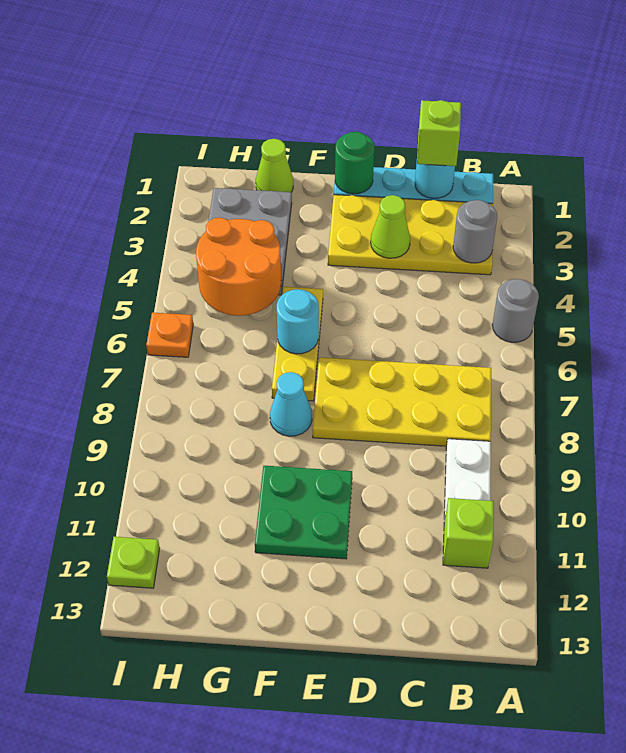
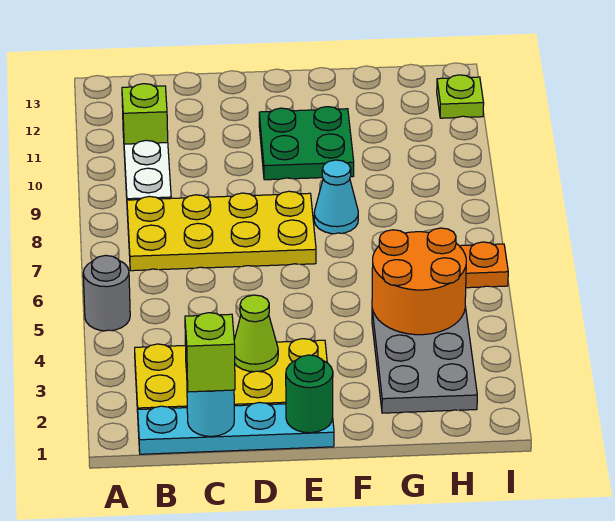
grey round brick B3 level 2 -> none
yellow plate F5:F7 level 1 -> none
cyan round brick F6 level 2 -> none
lime cone G1 level 1 -> none

